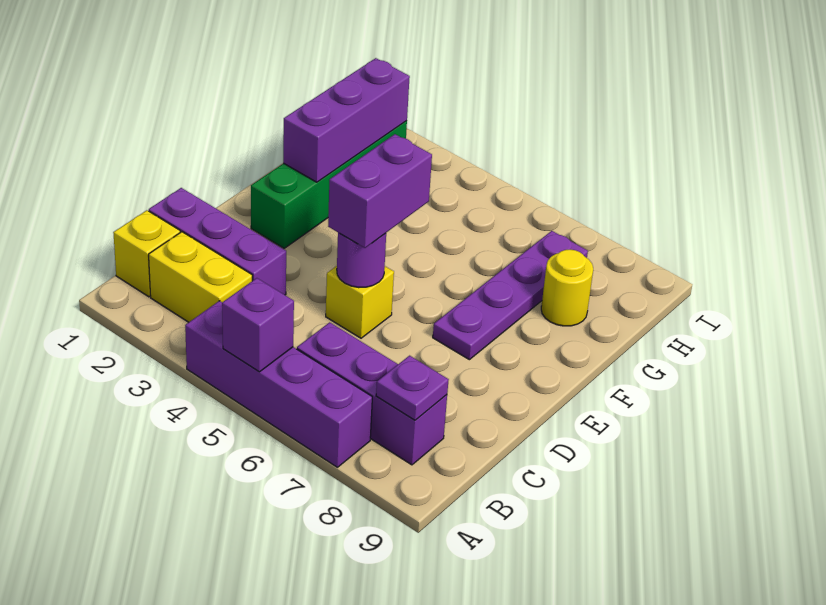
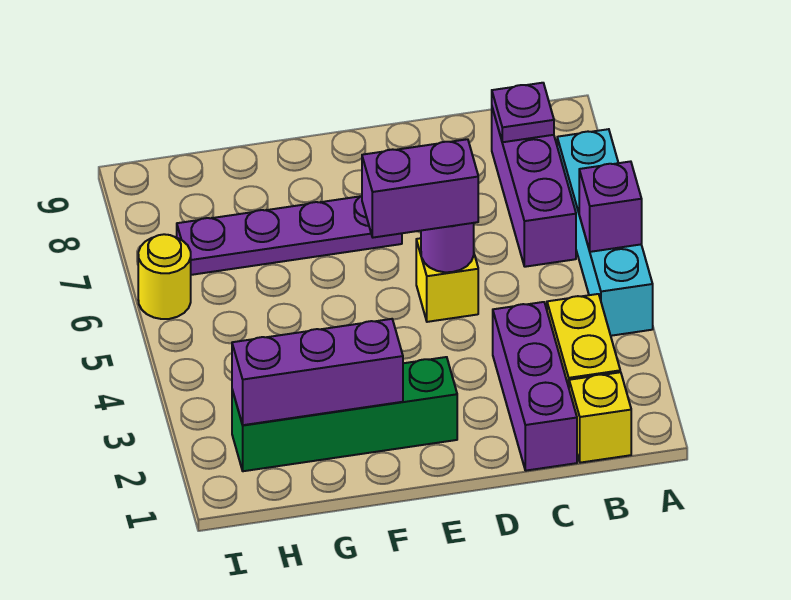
purple brick A4:A7 level 1 -> cyan brick A4:A7 level 1
yellow round brick G8 level 1 -> yellow round brick I6 level 1

